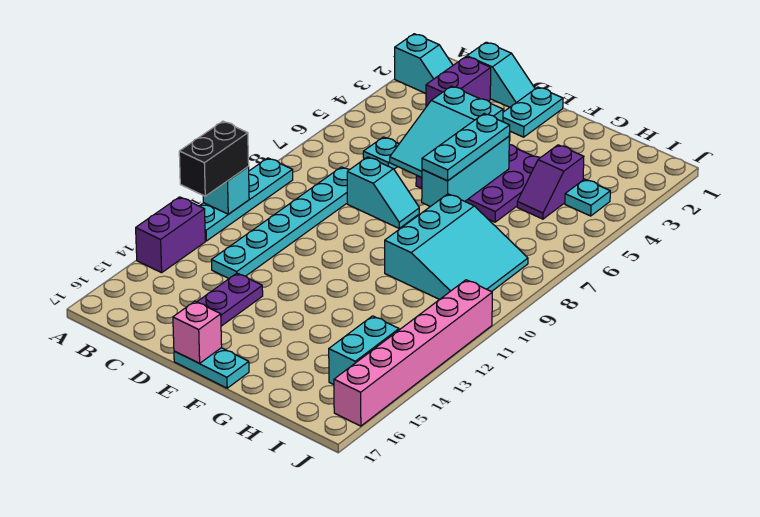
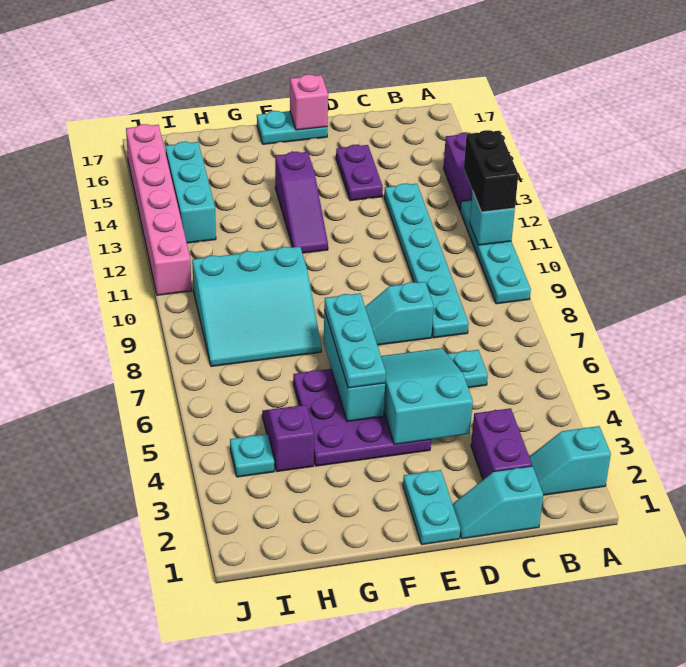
none -> purple slope F12:F14 level 1 top 14
cyan slope G8:I10 level 1 top G -> cyan slope G8:I10 level 1 top 10
cyan brick I14:I15 level 1 -> cyan brick I13:I15 level 1

